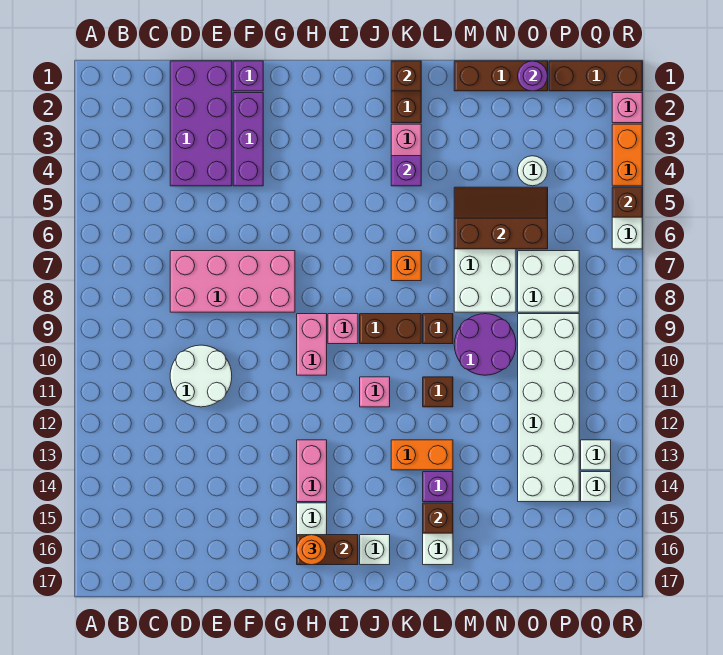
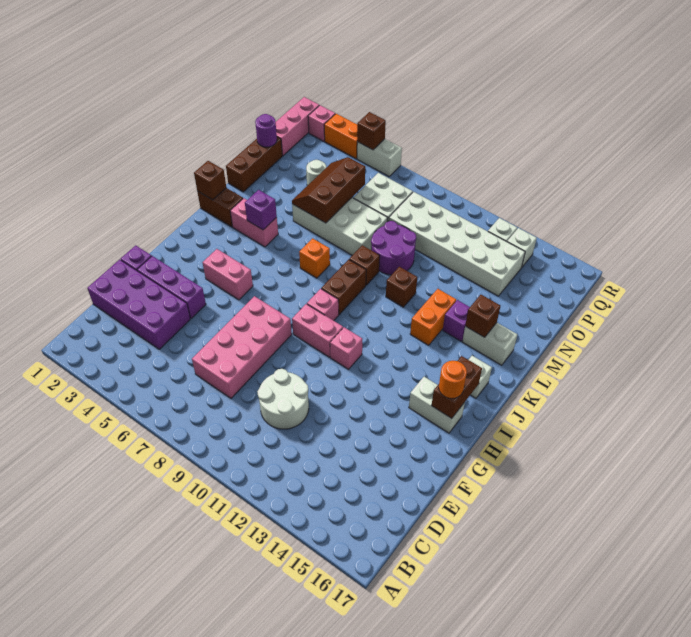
pink brick H13:H14 level 1 -> pink brick H4:H5 level 1
pink brick J11 level 1 -> pink brick H11 level 1
brown brick P1:R1 level 1 -> pink brick P1:R1 level 1

